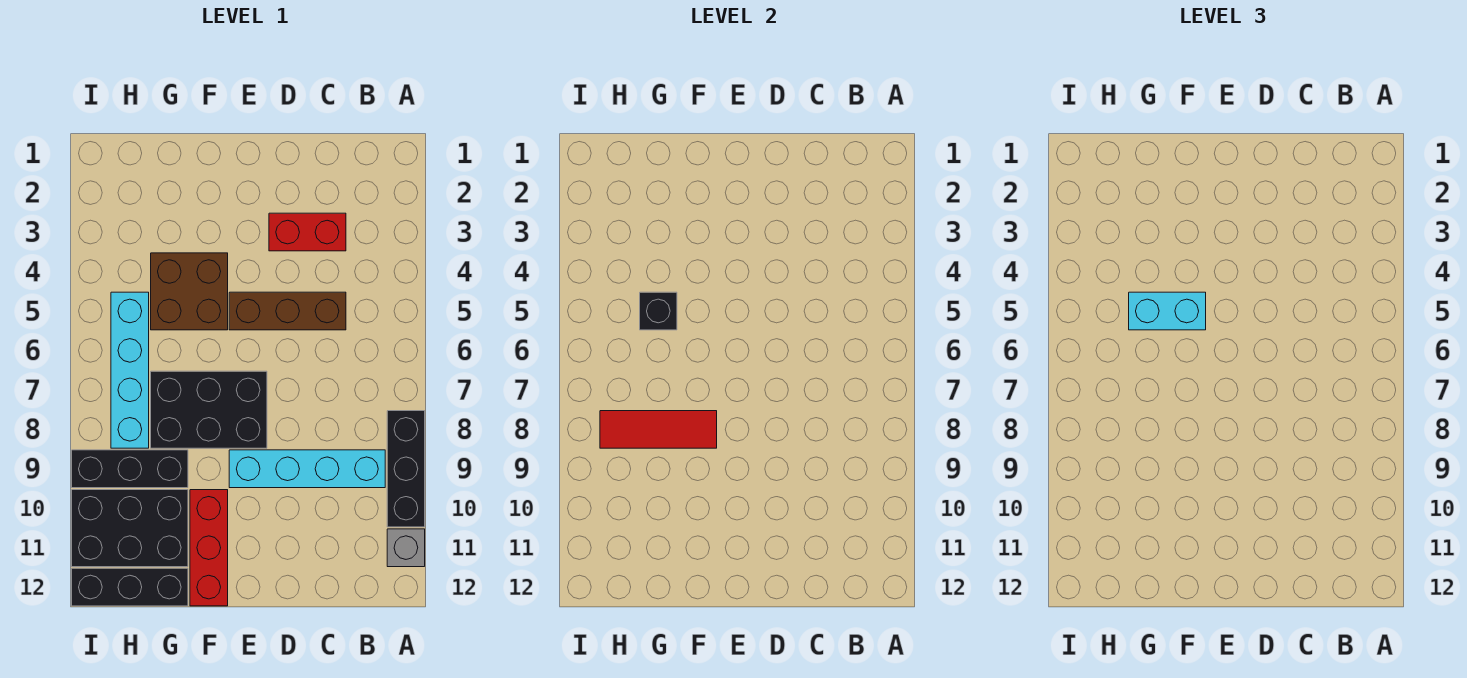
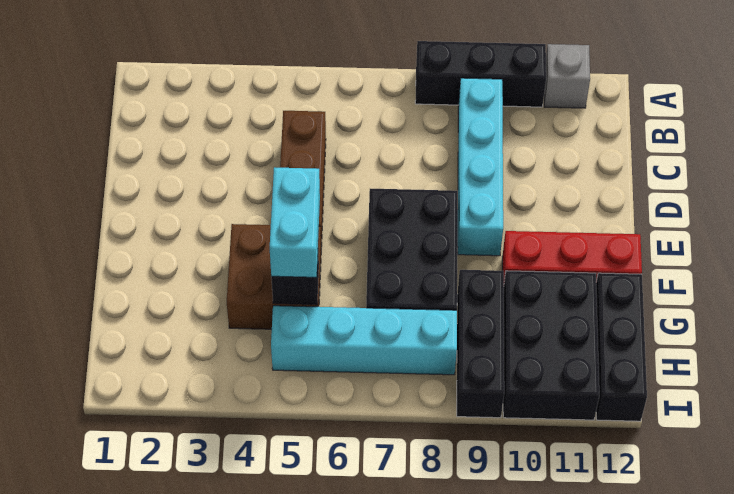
red brick C3:D3 level 1 -> none
red tile F8:H8 level 2 -> none

